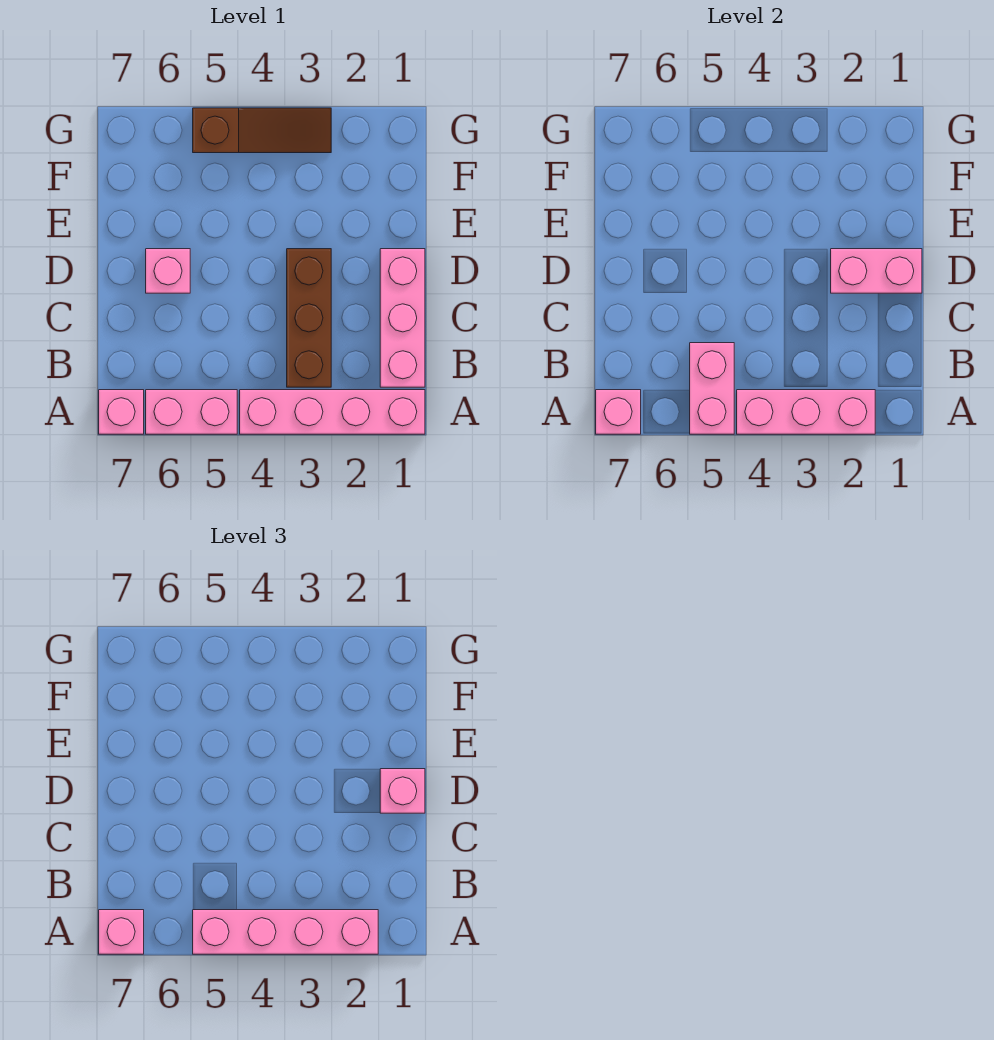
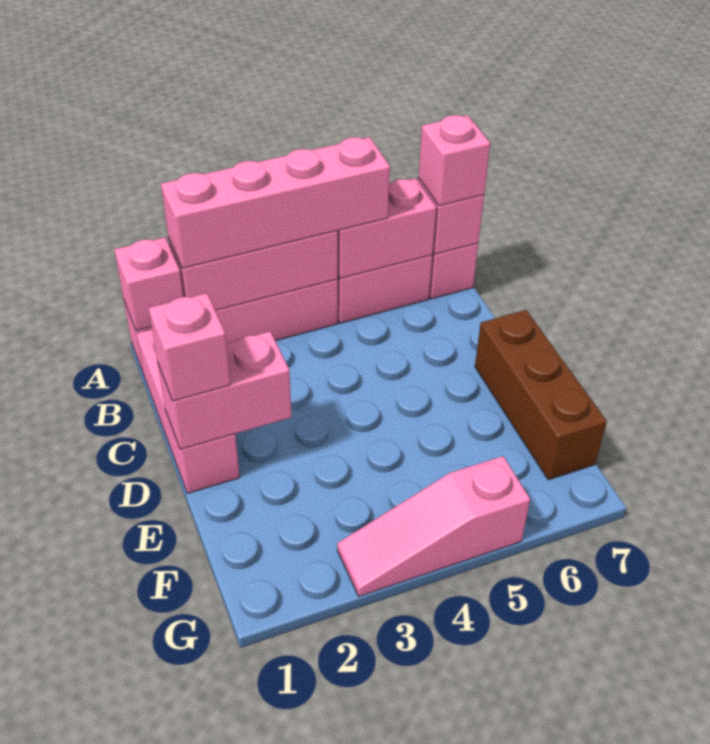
pink brick A5:B5 level 2 -> pink brick A5:A6 level 2
brown brick B3:D3 level 1 -> brown brick D7:F7 level 1
pink brick D6 level 1 -> pink brick A1 level 2
brown slope G3:G5 level 1 top 5 -> pink slope G3:G5 level 1 top 5

